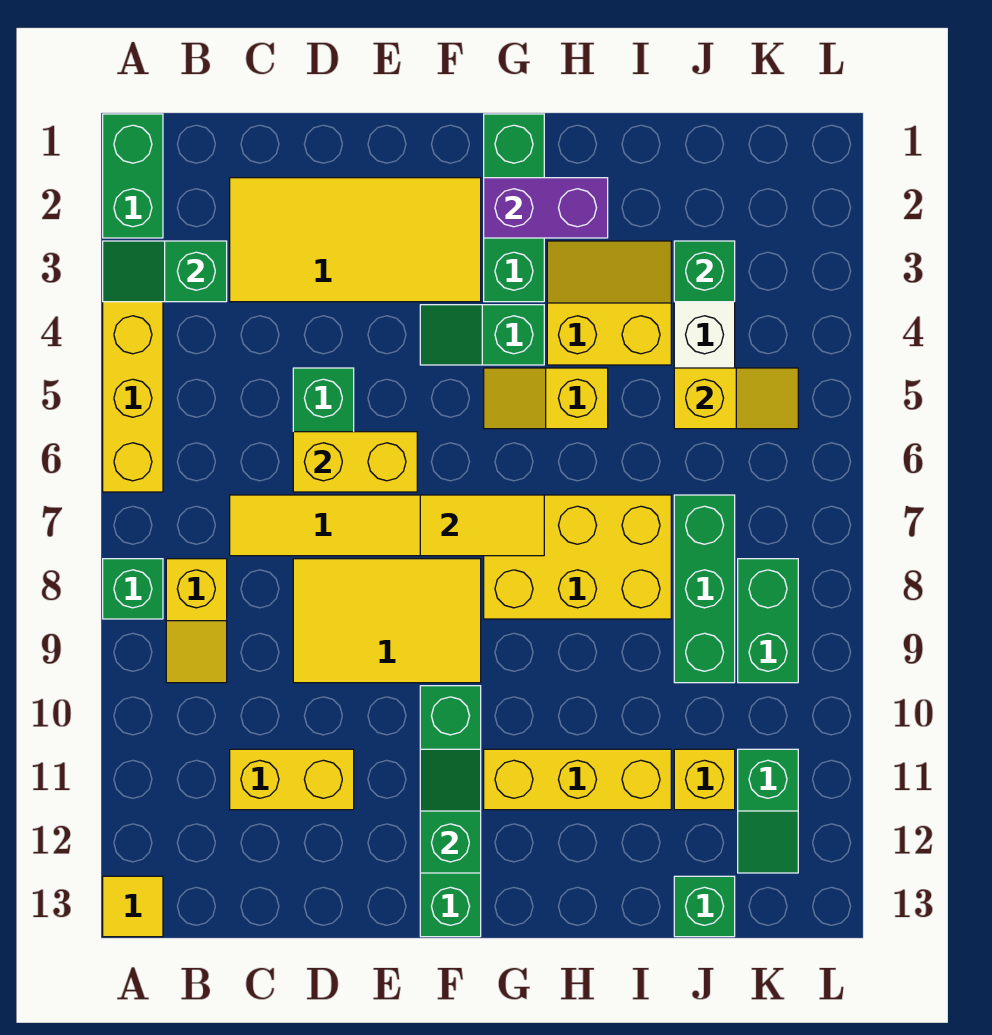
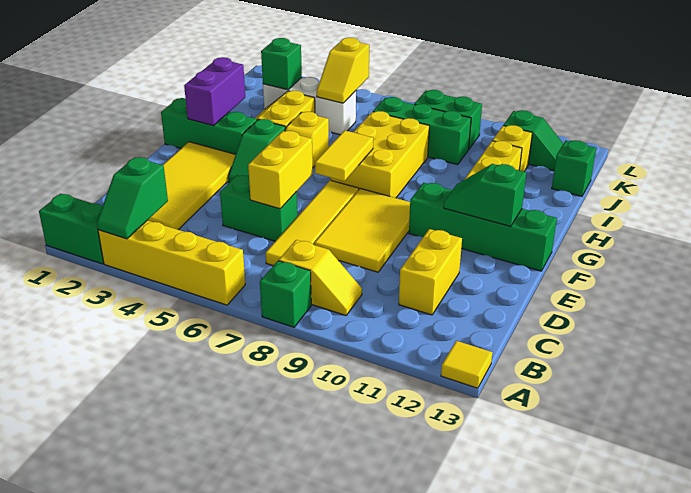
yellow slope J5:K5 level 2 top J -> yellow slope J5:K5 level 2 top K

